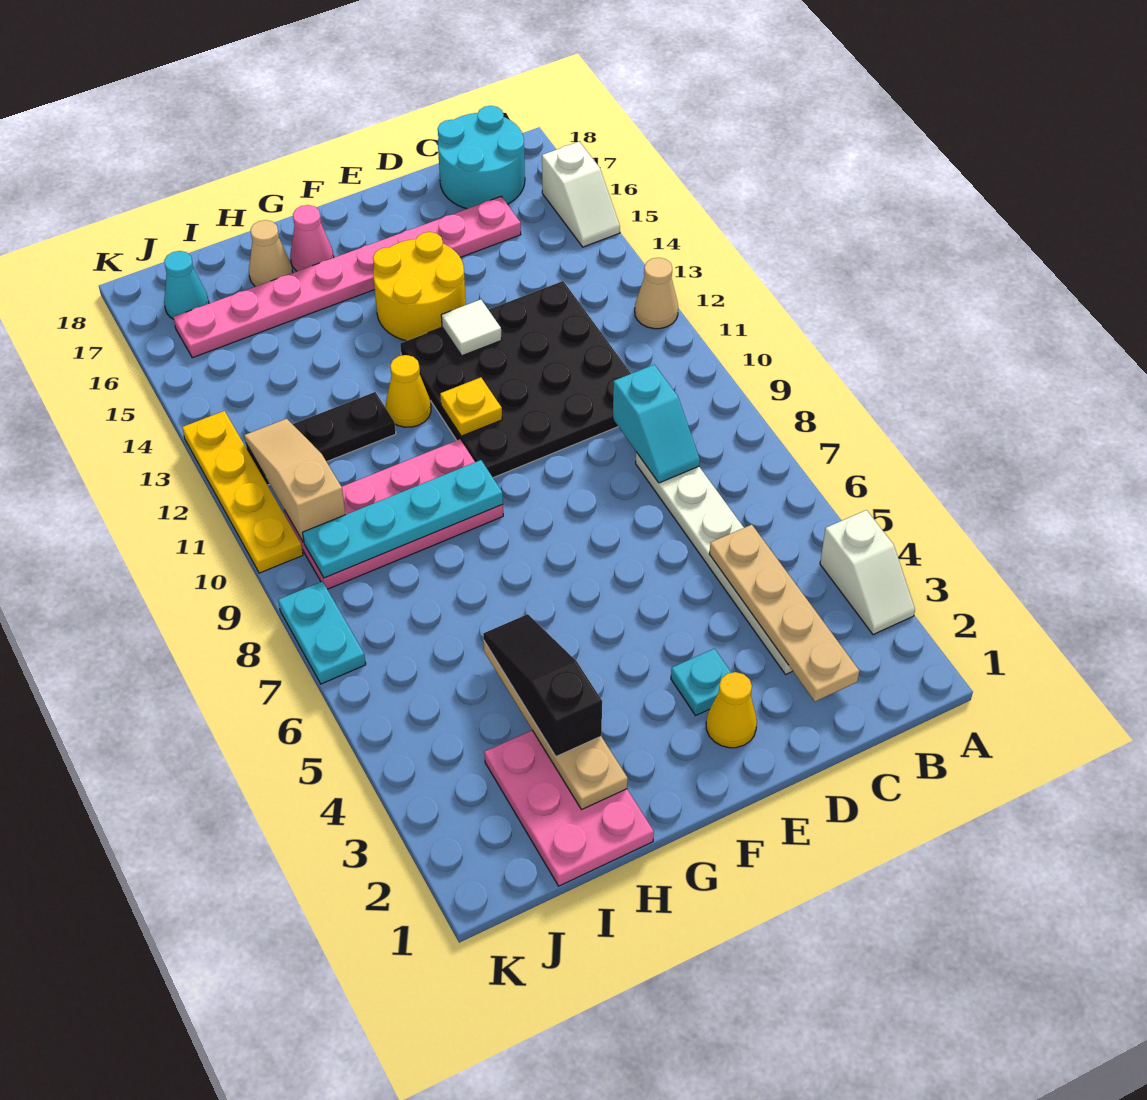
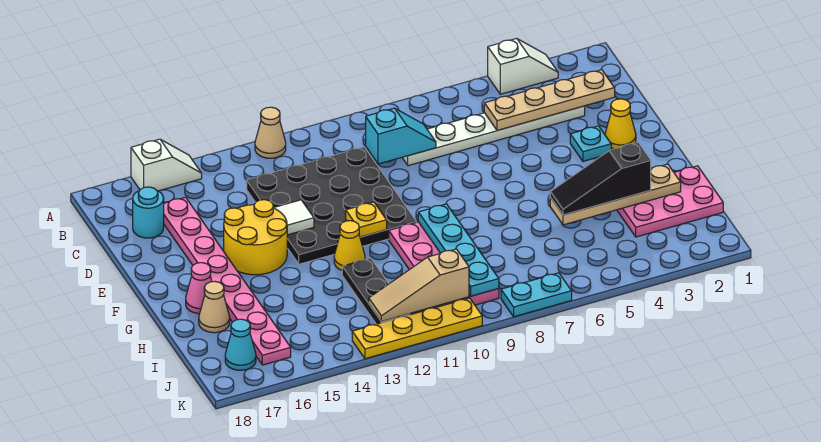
cyan round brick B17:C18 level 1 -> cyan round brick C17 level 1

